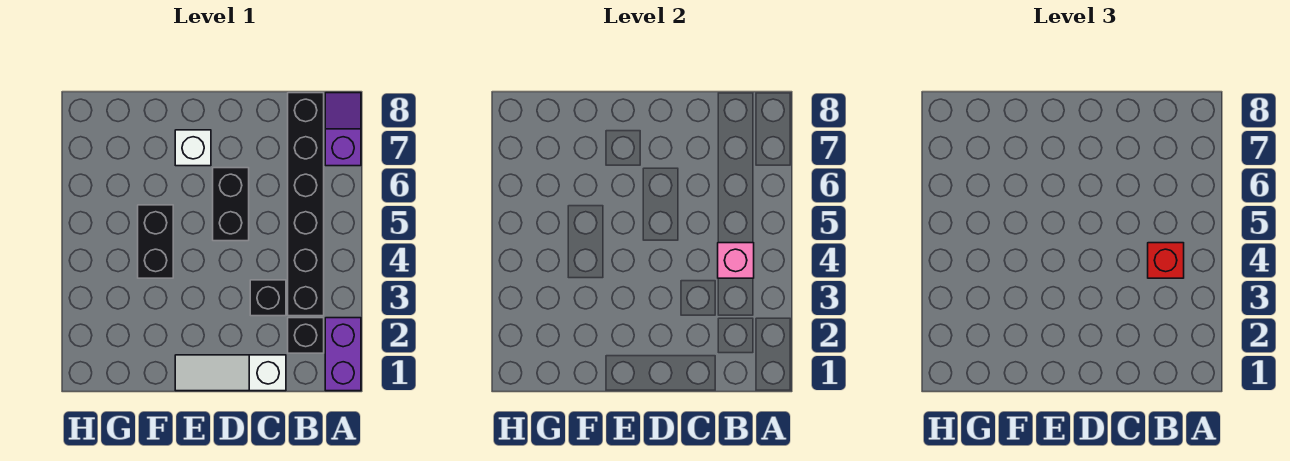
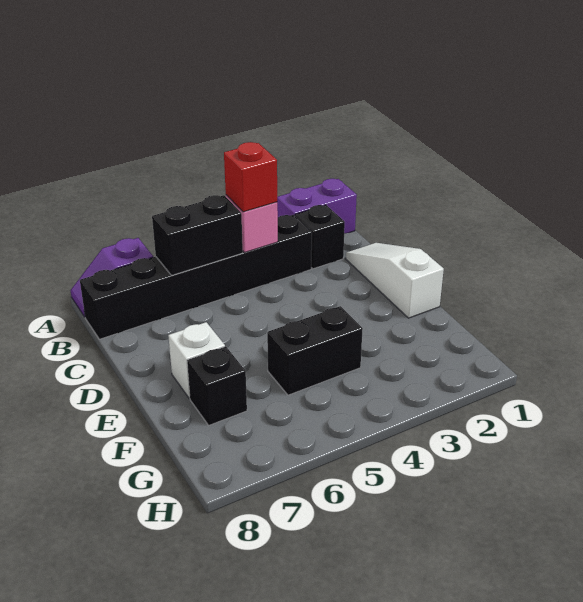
white slope C1:E1 level 1 top C -> white slope C1:E1 level 1 top E
black brick C3 level 1 -> black brick F7 level 1
black brick D5:D6 level 1 -> black brick B5:B6 level 2

